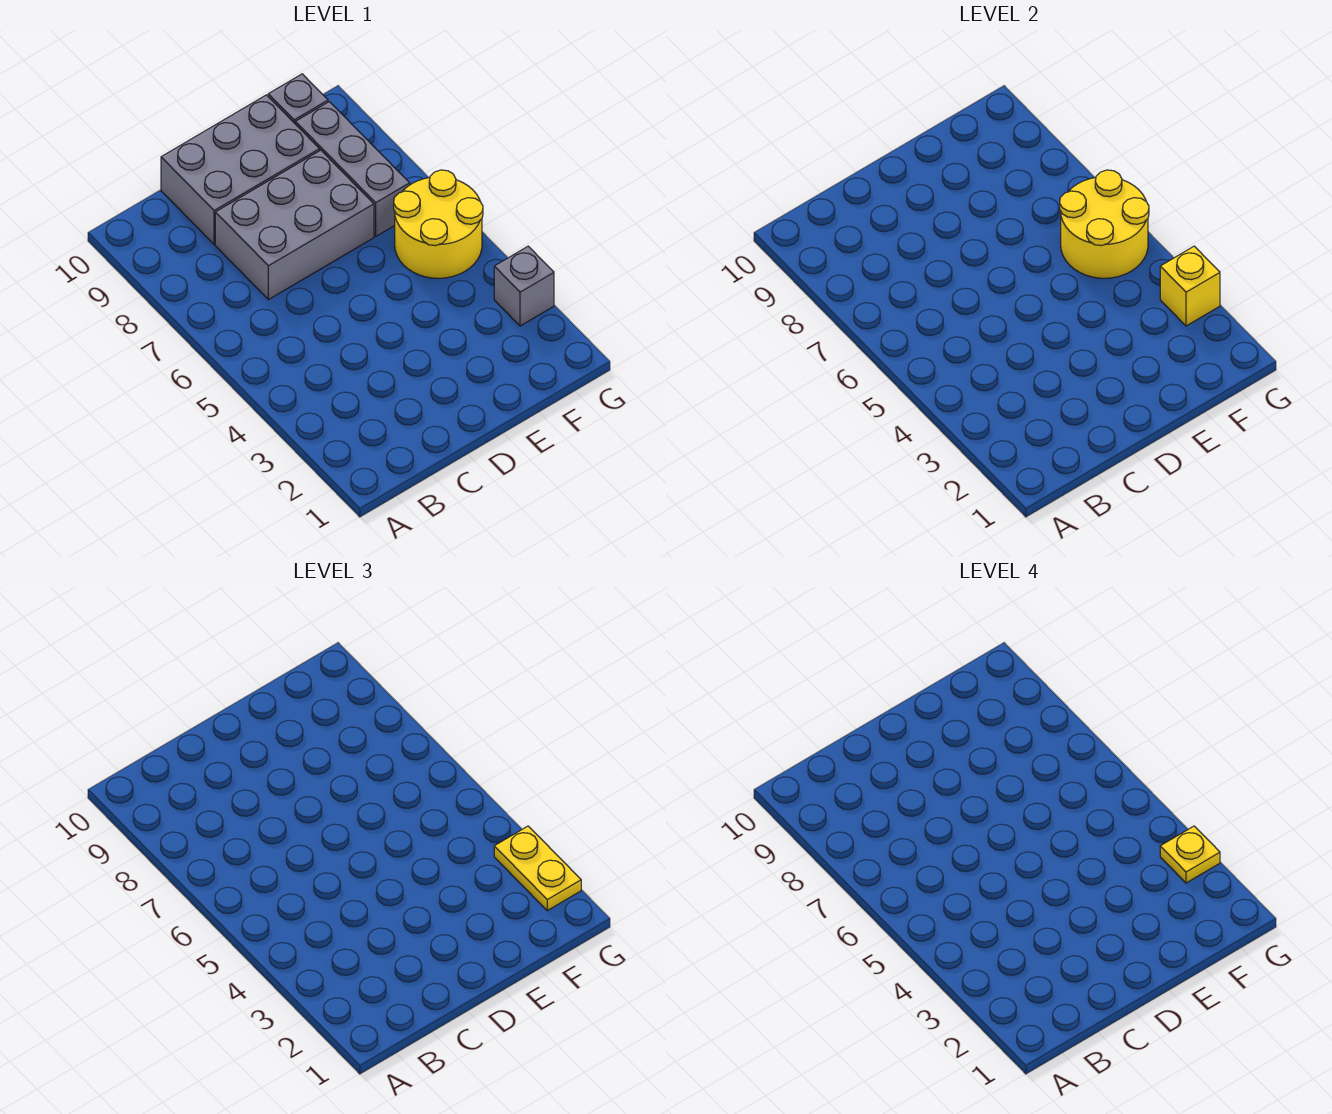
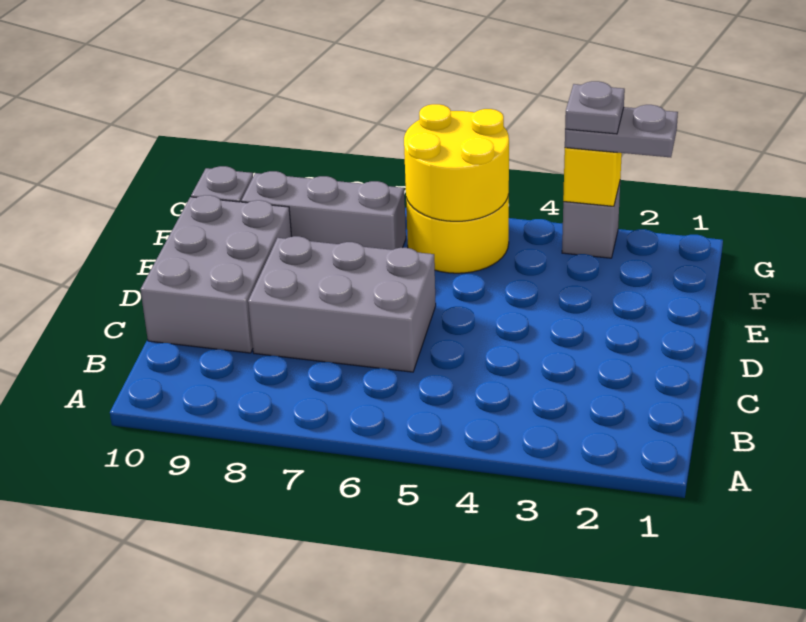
grey brick C7:E8 level 1 -> grey brick C6:D8 level 1
yellow plate G2:G3 level 3 -> grey plate G2:G3 level 3
yellow plate G3 level 4 -> grey plate G3 level 4

